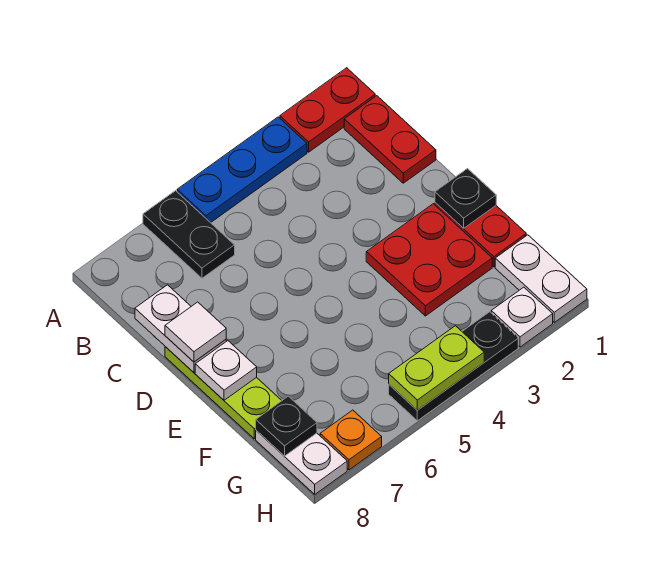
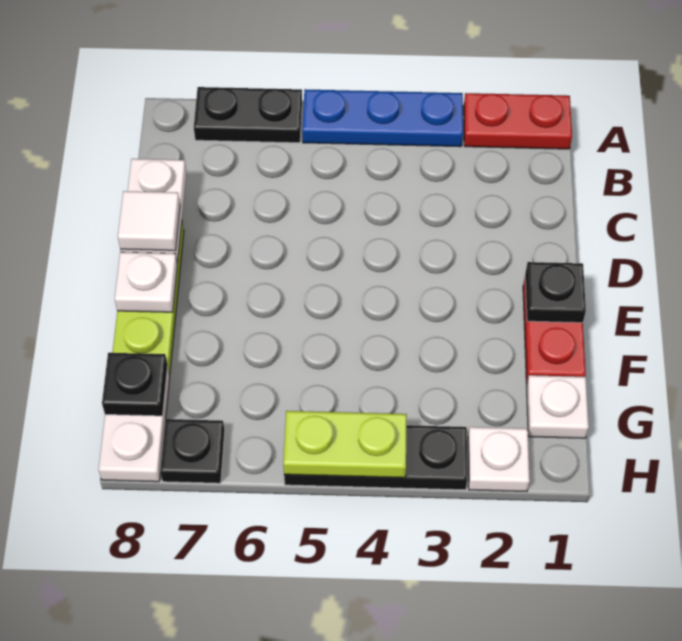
black plate A6:B6 level 1 -> black plate A6:A7 level 1
red plate B1:C1 level 1 -> none
red plate E2:F3 level 1 -> none
white plate G1:H1 level 1 -> white plate G1 level 1
orange plate H7 level 1 -> black plate H7 level 1

